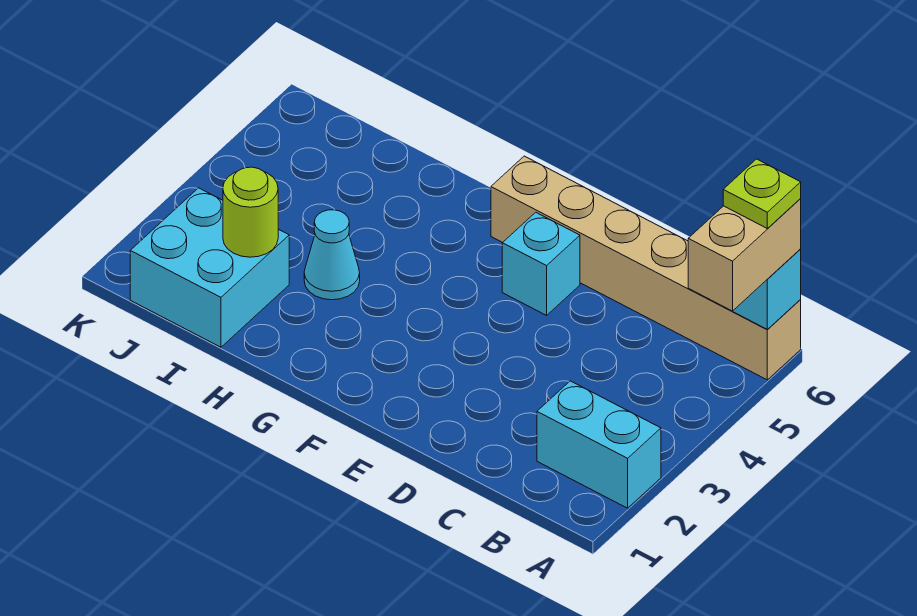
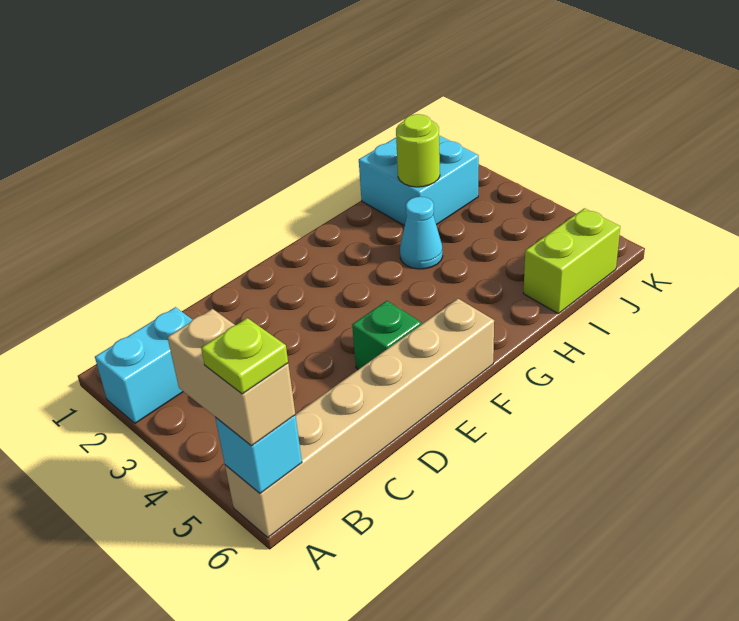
cyan brick E5 level 1 -> green brick E5 level 1
none -> lime brick I6:J6 level 1

